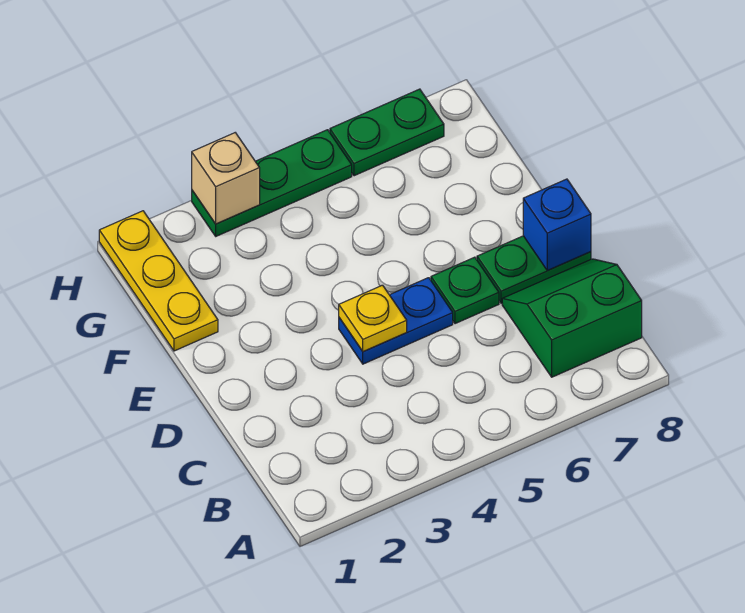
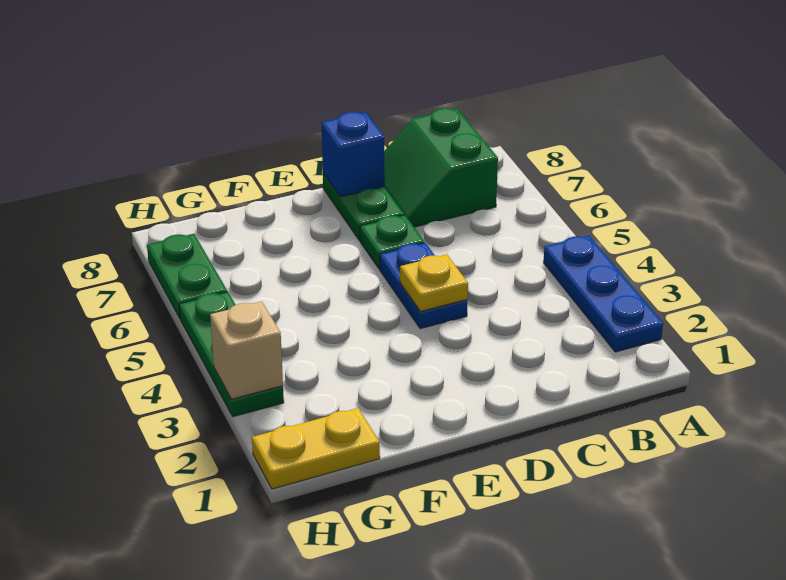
none -> blue plate A2:A4 level 1
yellow plate F1:H1 level 1 -> yellow plate G1:H1 level 1

